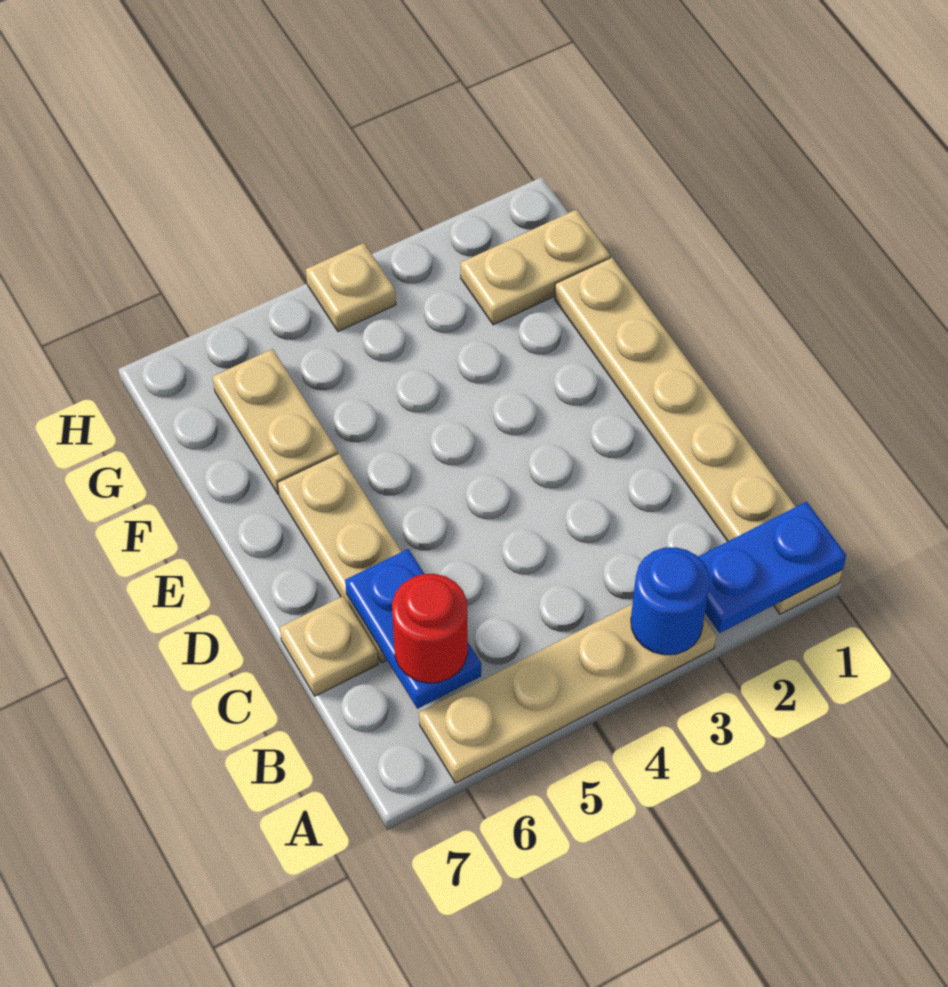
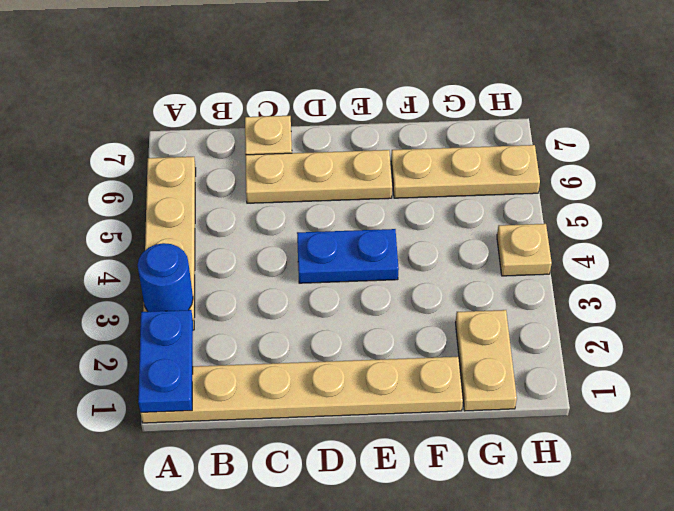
blue plate B6:C6 level 2 -> blue plate D4:E4 level 1
red round brick B6 level 3 -> none
tan plate F6:G6 level 1 -> tan plate F6:H6 level 1

